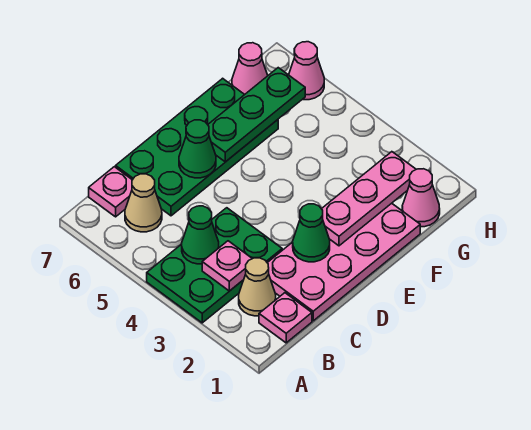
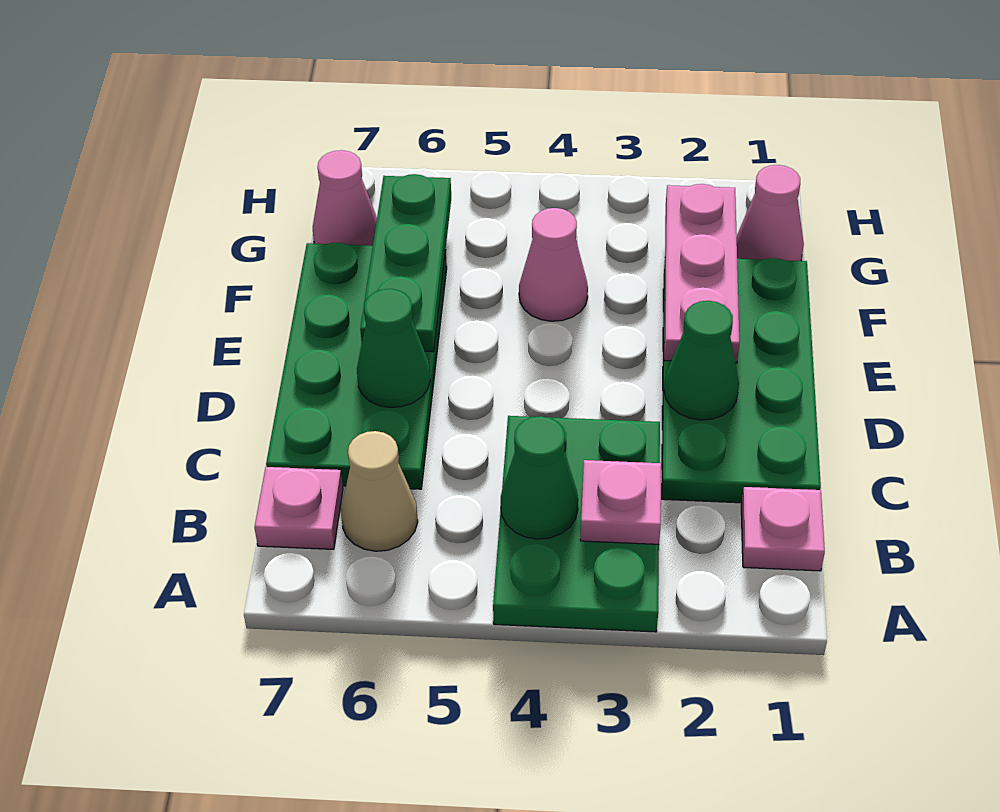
tan cone B2 level 1 -> none
pink plate C1:F2 level 1 -> green plate C1:F2 level 1
pink cone H6 level 1 -> pink cone F4 level 1

